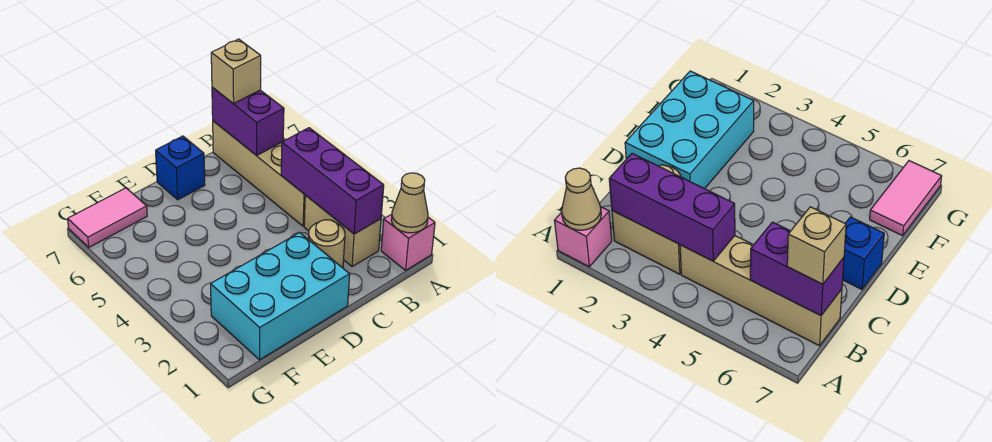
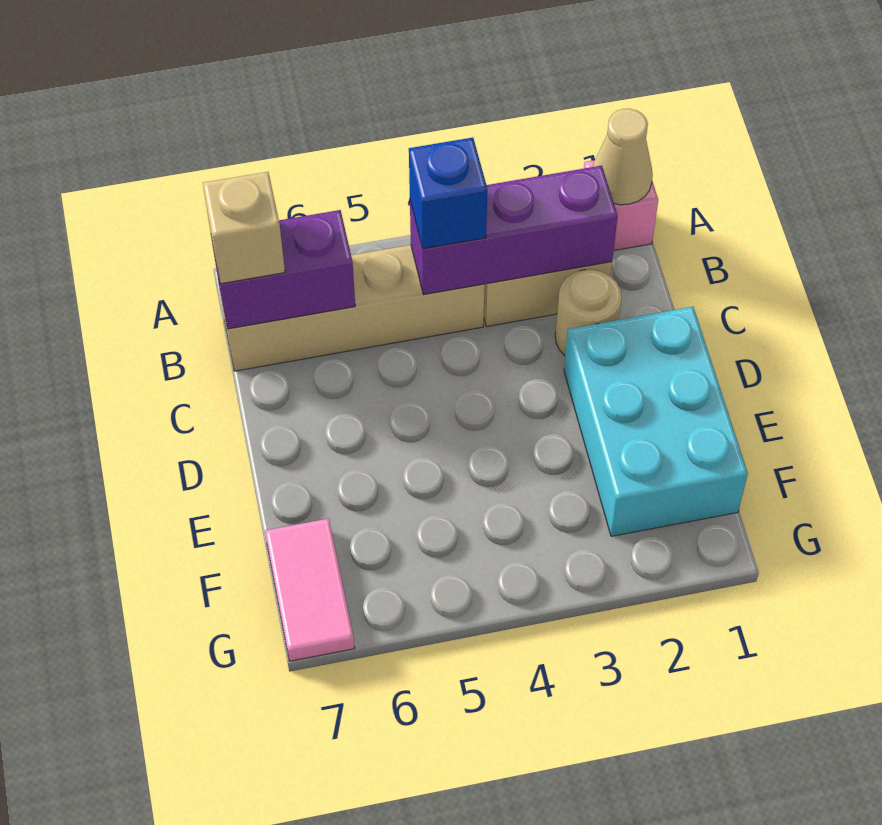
blue brick D7 level 1 -> blue brick B4 level 3

